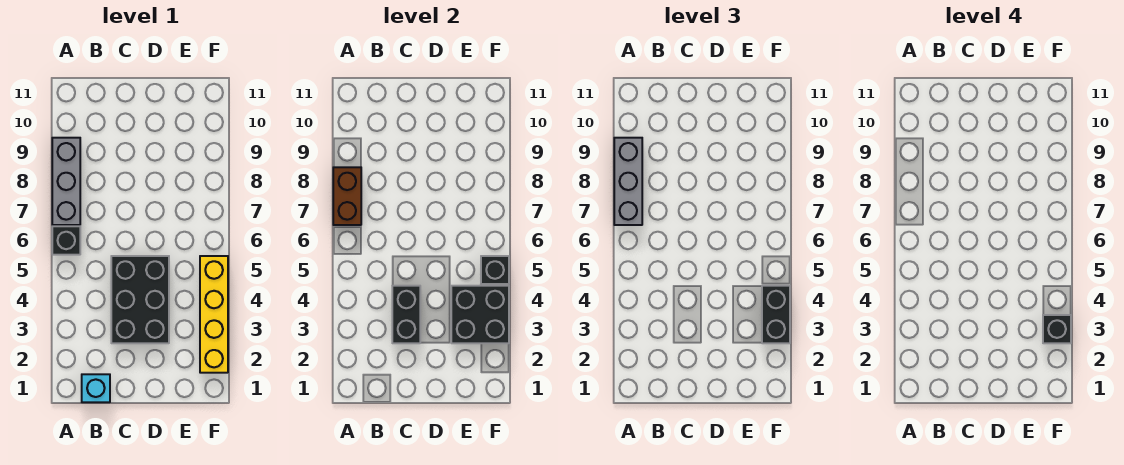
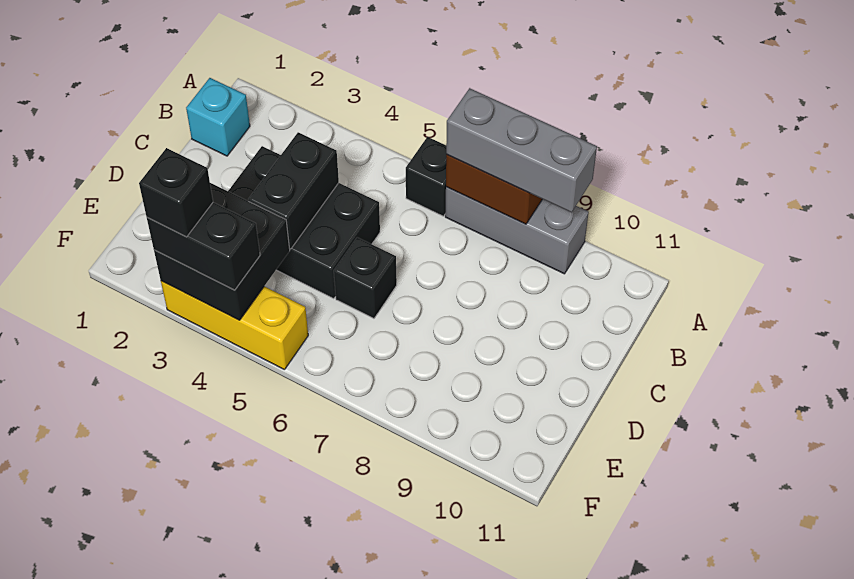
black brick C3:C4 level 2 -> black brick C4:D4 level 2
yellow brick F2:F5 level 1 -> yellow brick F3:F5 level 1
black brick F5 level 2 -> black brick D6 level 1

